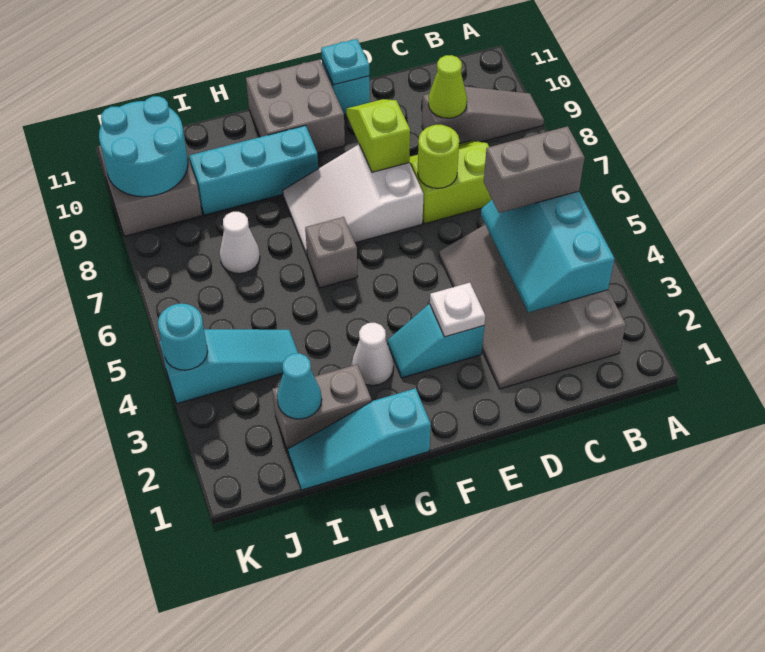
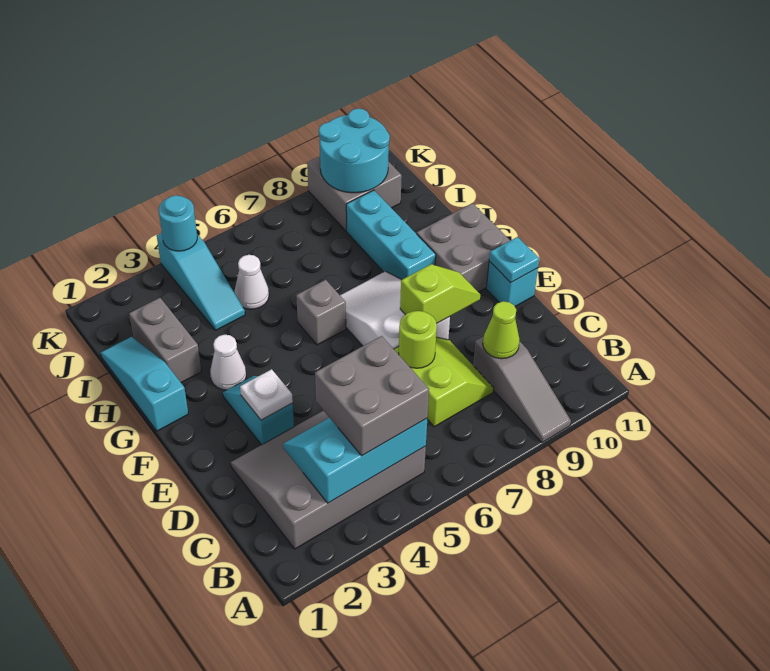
grey brick B5:C5 level 3 -> grey brick B4:C5 level 3
cyan cone I2 level 2 -> none
white cone I7 level 1 -> white cone I5 level 1

